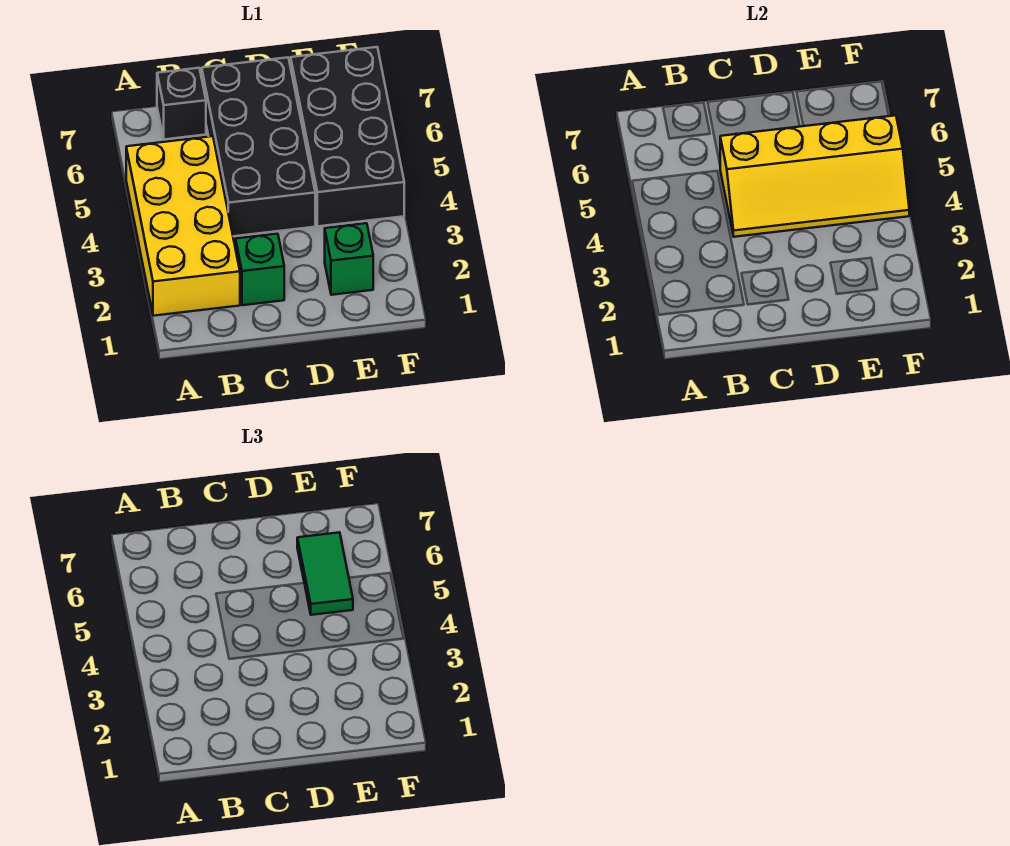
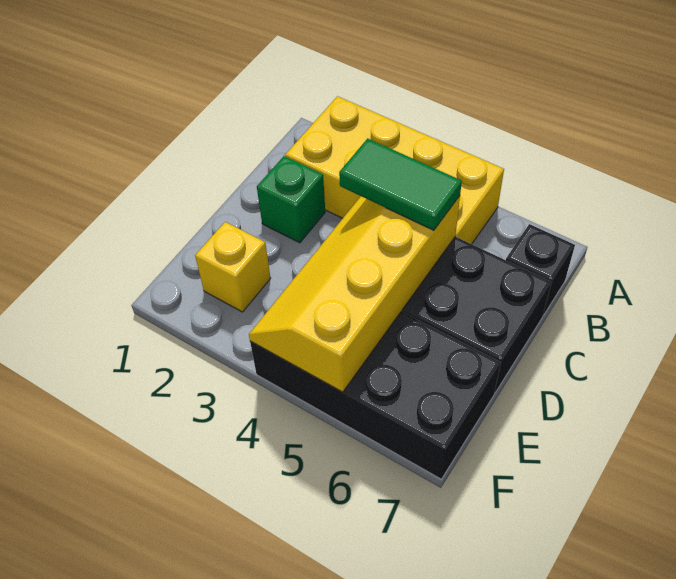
green brick E2 level 1 -> yellow brick E2 level 1
green tile E5:E6 level 3 -> green tile C4:C5 level 3

